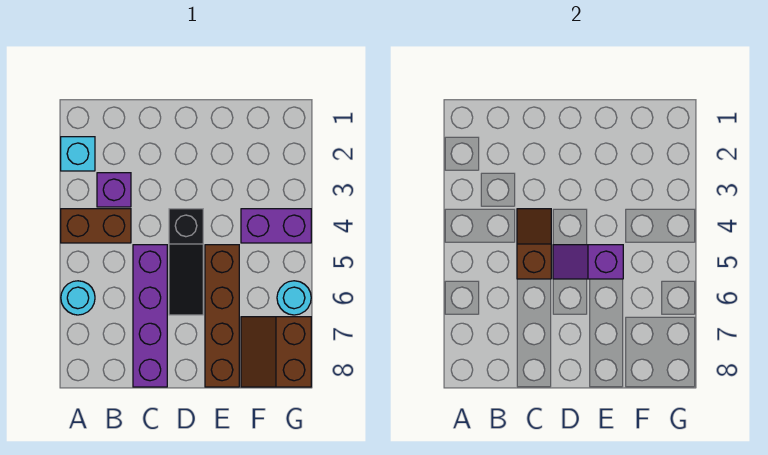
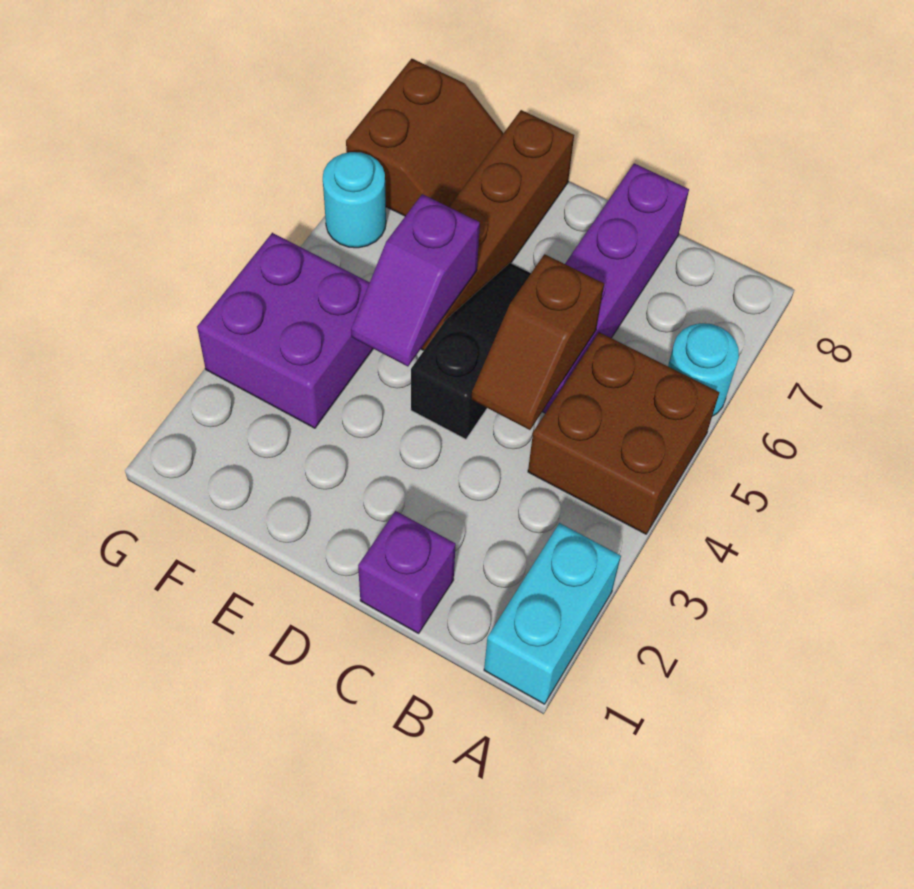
cyan brick A2 level 1 -> cyan brick A1:A2 level 1
brown brick A4:B4 level 1 -> brown brick A4:B5 level 1
purple brick B3 level 1 -> purple brick C1 level 1
purple slope D5:E5 level 2 top E -> purple slope E4:E5 level 2 top 5
purple brick F4:G4 level 1 -> purple brick F3:G4 level 1

